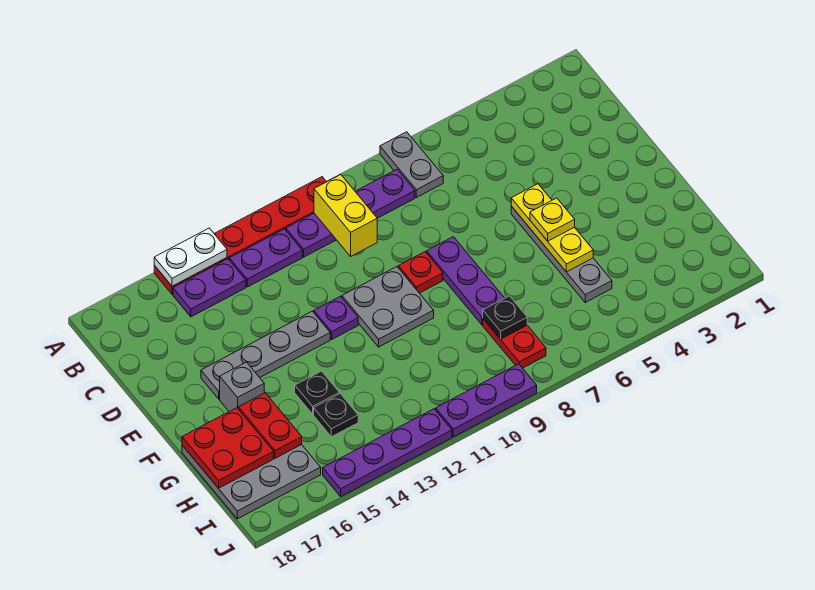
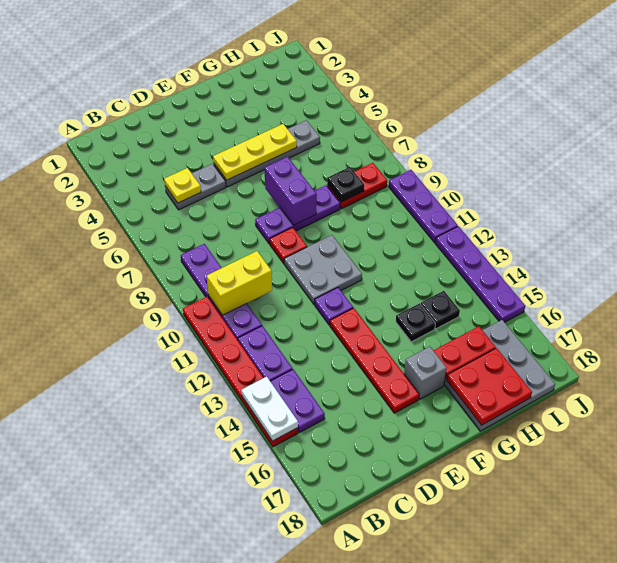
grey plate A7:B7 level 1 -> grey plate C5:D5 level 1
grey plate E13:E16 level 1 -> red plate E13:E16 level 1
yellow plate F5 level 3 -> yellow plate C5 level 2
none -> purple brick F7:F8 level 2

